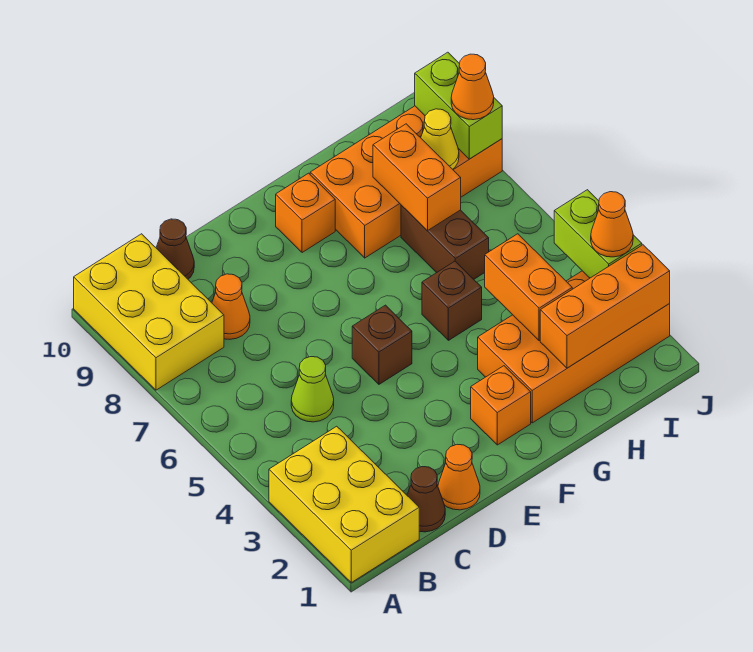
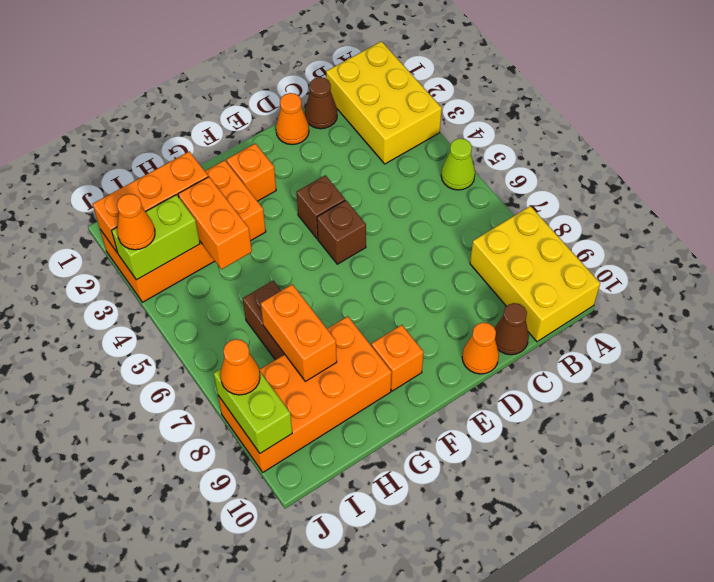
lime cone C5 level 1 -> lime cone A5 level 1
orange cone C8 level 1 -> orange cone D10 level 1
brown brick G5 level 1 -> brown brick E4 level 1
yellow cone I8 level 2 -> none
lime brick J3:J4 level 2 -> lime brick I3:J3 level 2

